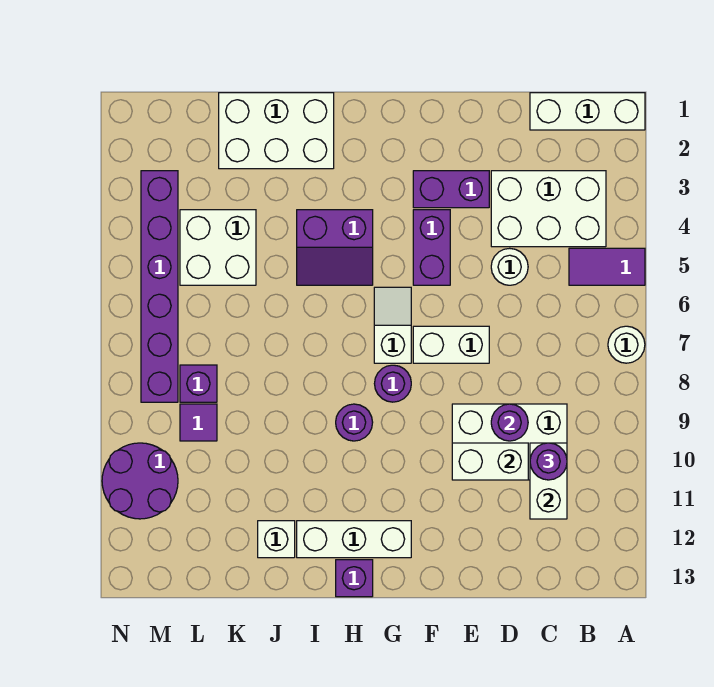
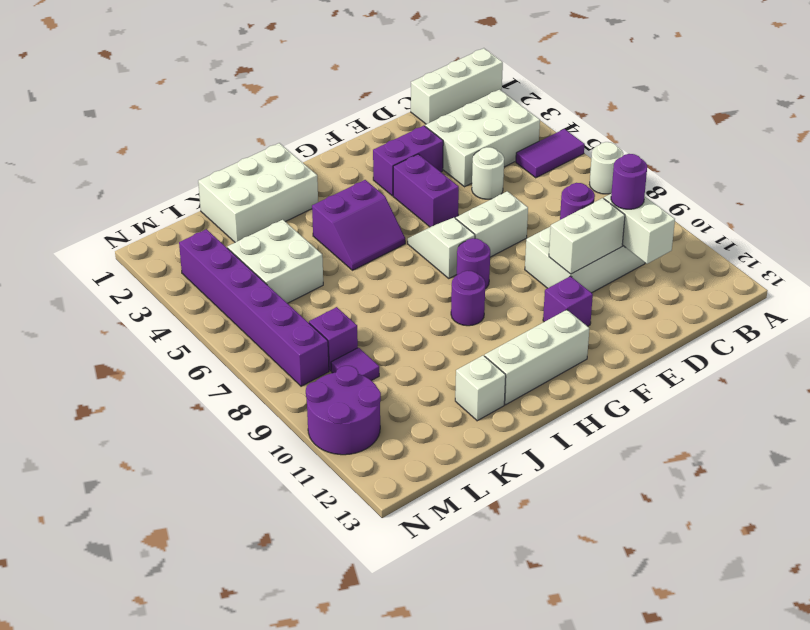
purple brick H13 level 1 -> purple brick F11 level 1

